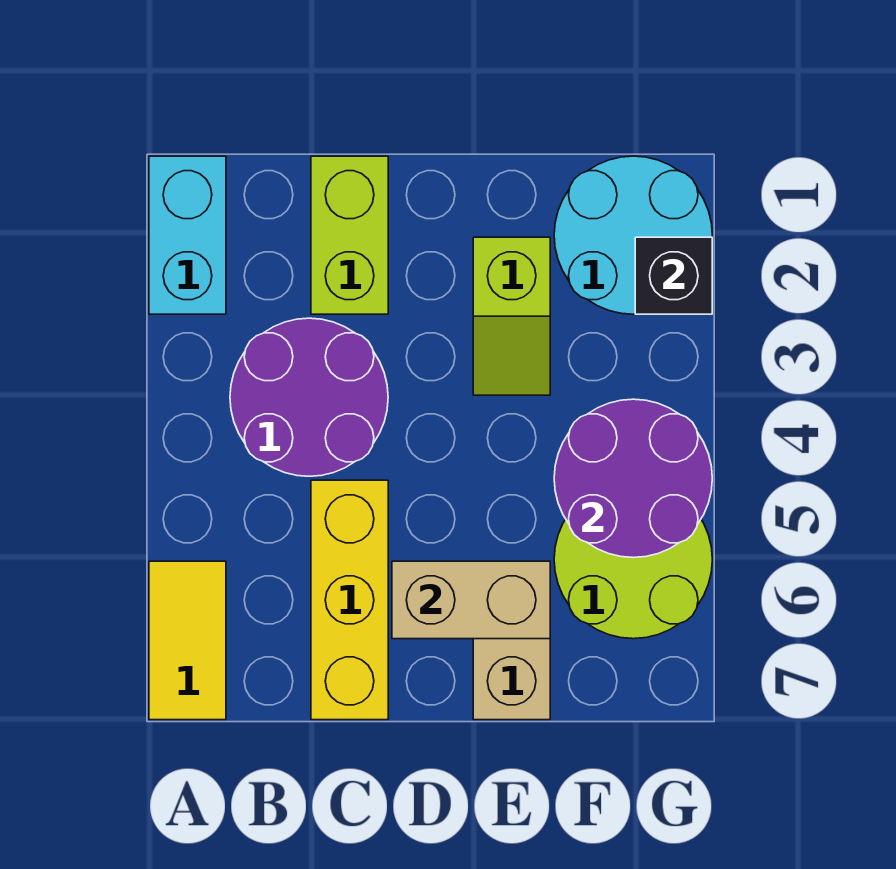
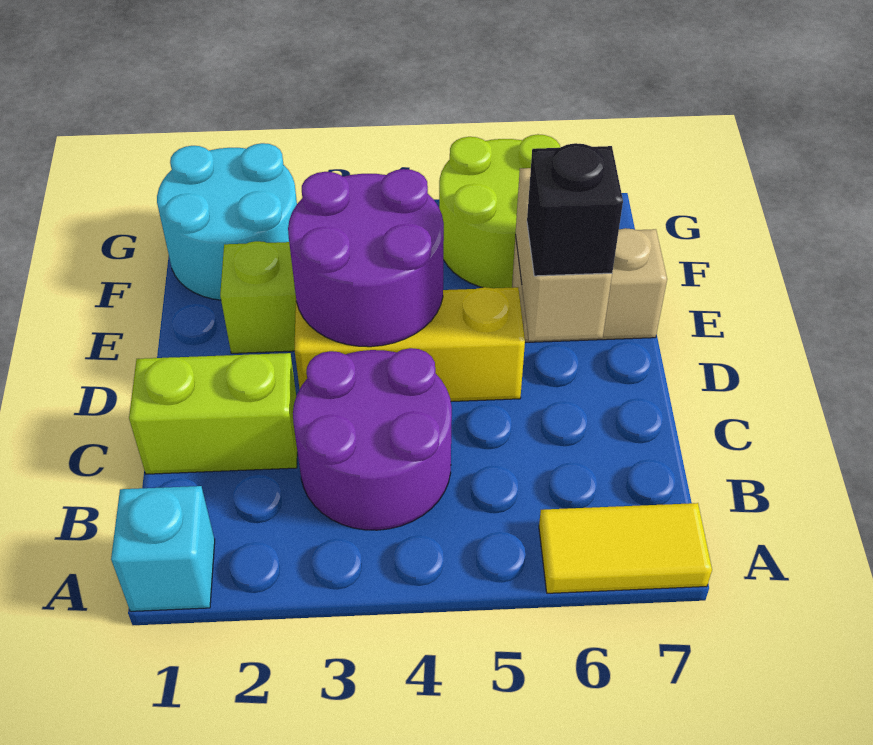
cyan brick A1:A2 level 1 -> cyan brick A1 level 1
yellow brick C5:C7 level 1 -> yellow brick D3:D5 level 1
purple round brick F4:G5 level 2 -> purple round brick D3:E4 level 2
black brick G2 level 2 -> black brick D6 level 3

